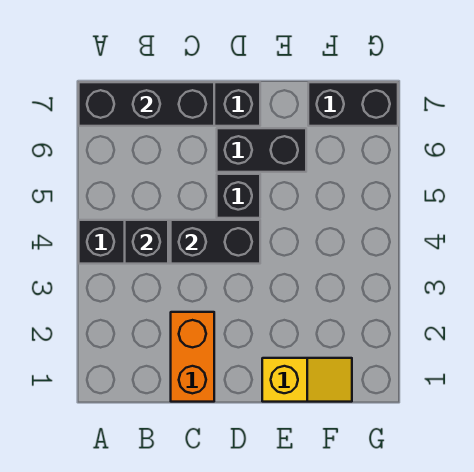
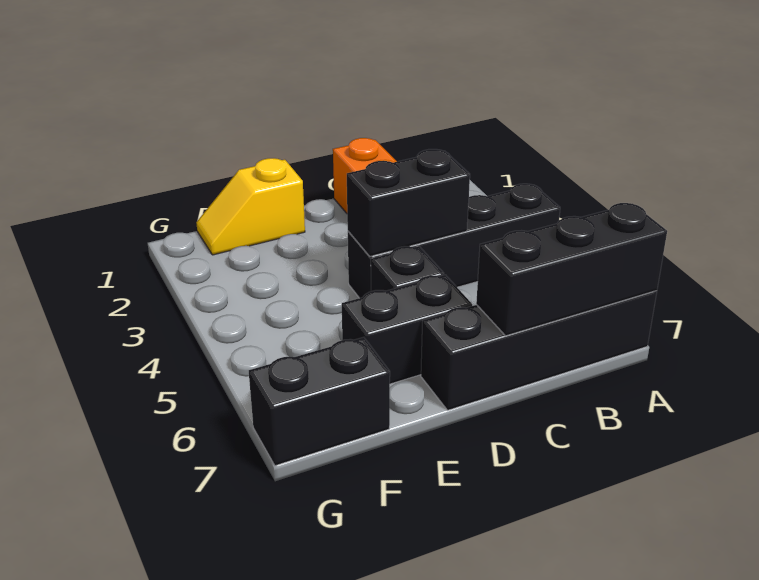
black brick B4 level 2 -> none

